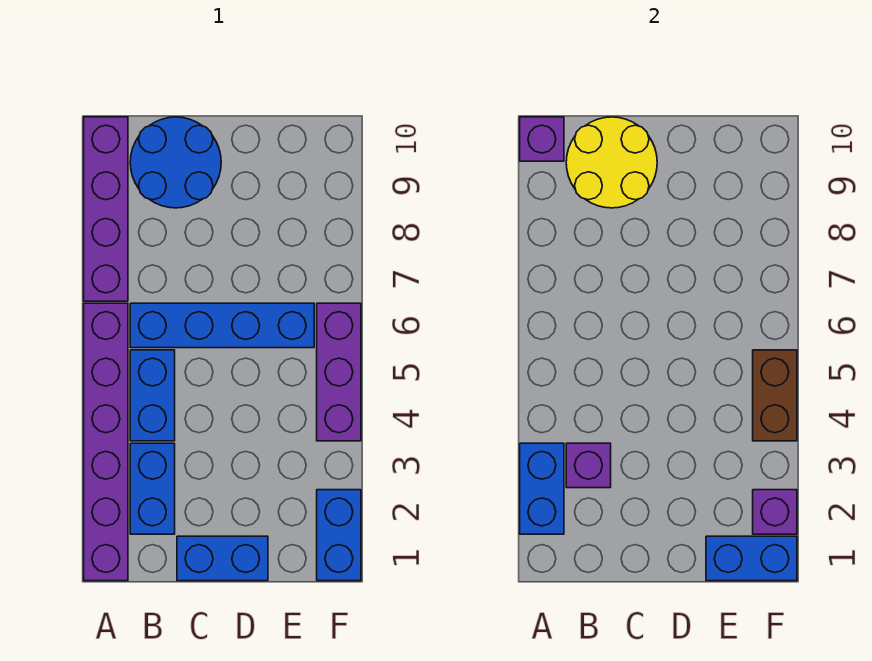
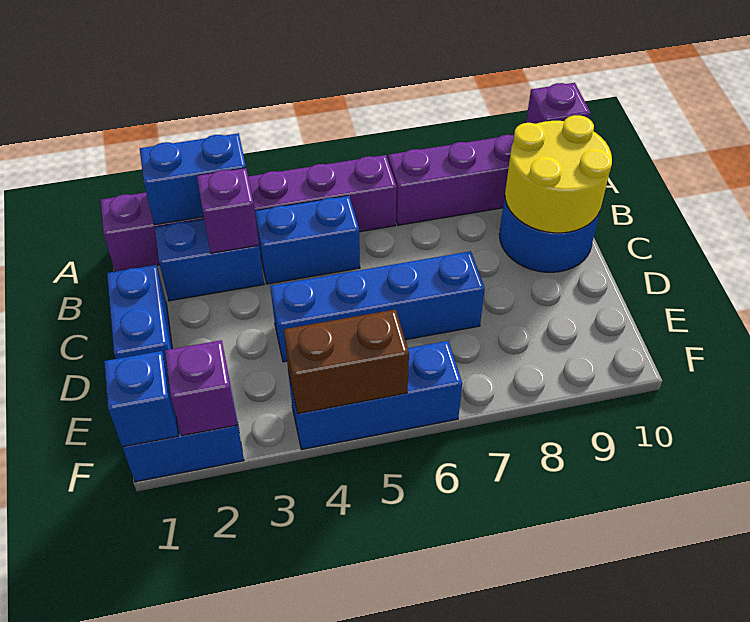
blue brick B6:E6 level 1 -> blue brick D4:D7 level 1
blue brick E1:F1 level 2 -> blue brick F1 level 2
purple brick F4:F6 level 1 -> blue brick F4:F6 level 1

